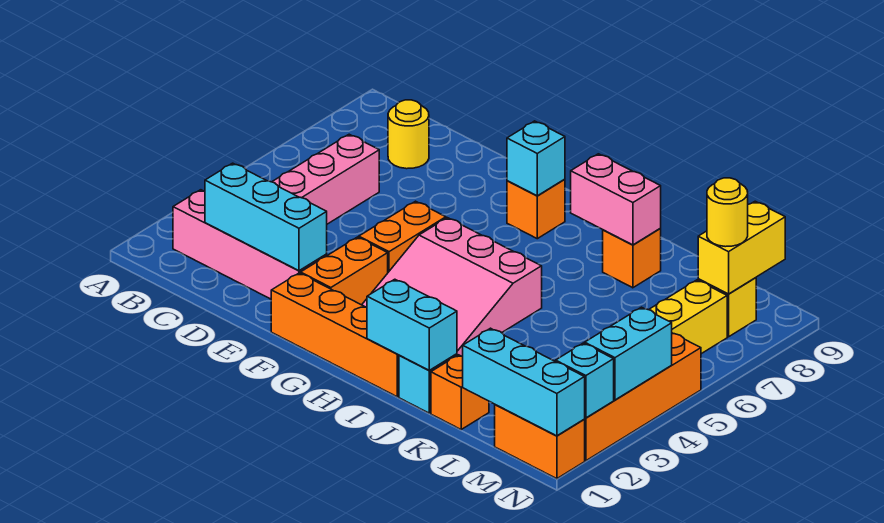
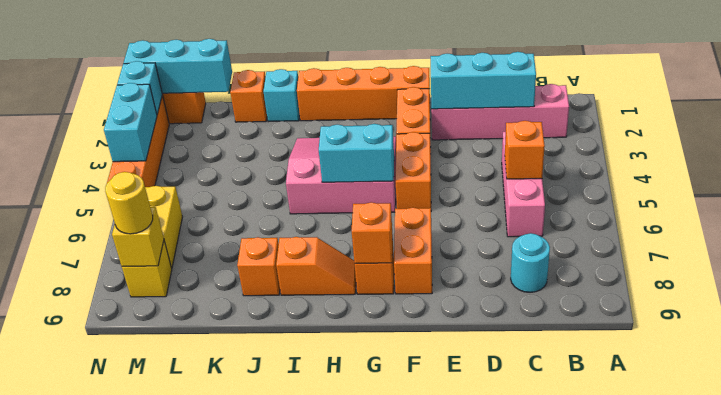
none -> orange brick C5 level 2
yellow round brick C8 level 1 -> cyan round brick C8 level 1
none -> orange brick F7:F8 level 1
cyan brick G8 level 2 -> orange brick G8 level 2
none -> orange slope H8:I8 level 1 top I
cyan brick I1:J1 level 2 -> cyan brick G5:H5 level 2
pink brick I8:J8 level 2 -> none
yellow brick M8:M9 level 2 -> yellow brick M8 level 2

